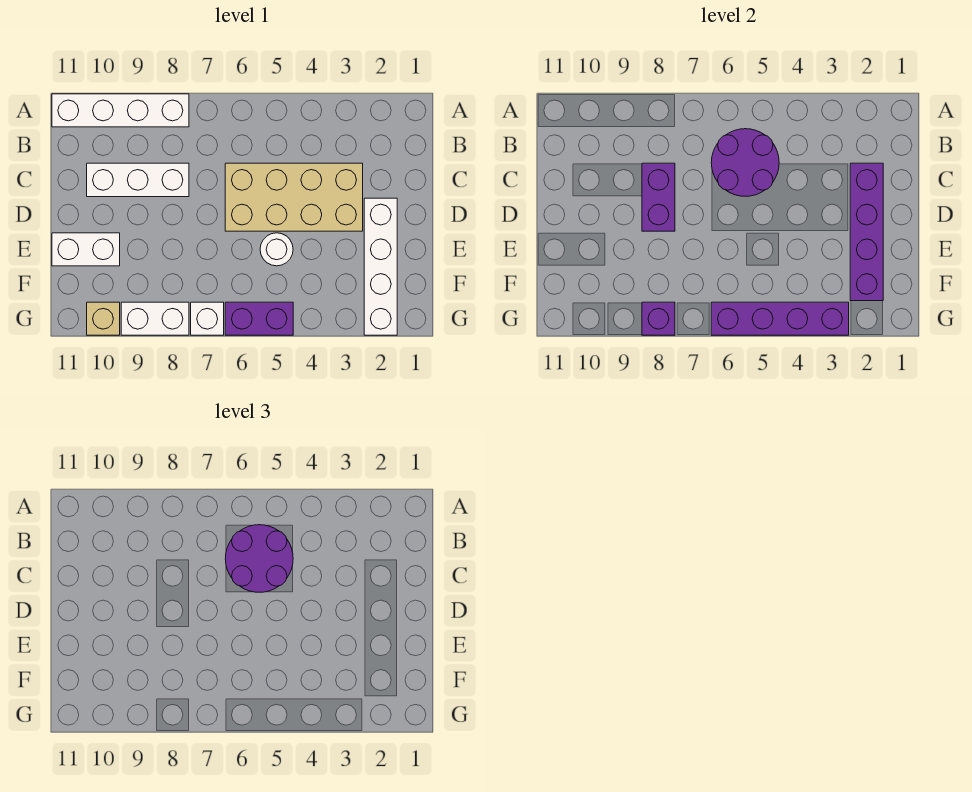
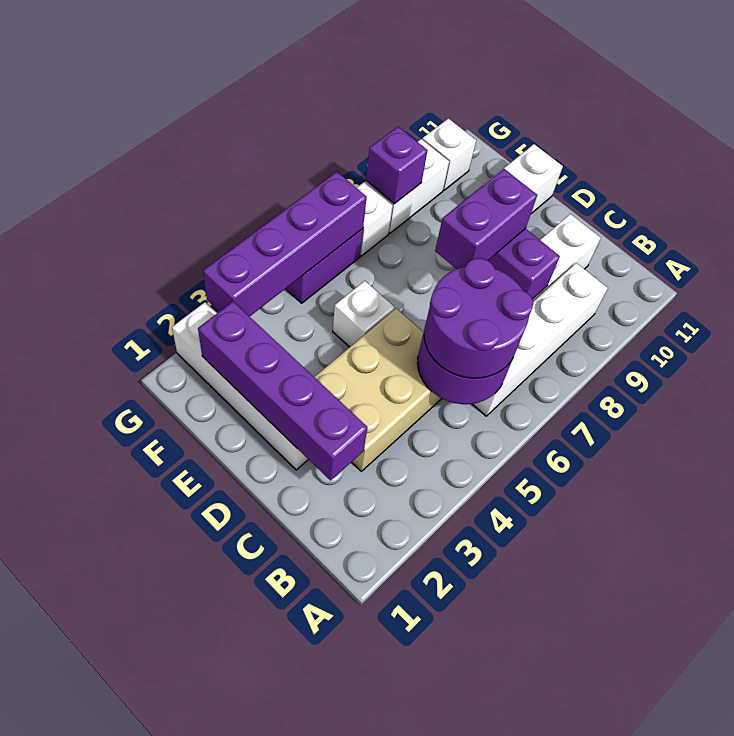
white brick A8:A11 level 1 -> white brick B6:B9 level 1
tan brick C3:D6 level 1 -> tan brick C3:D5 level 1
none -> purple brick D7:D8 level 3
white round brick E5 level 1 -> white brick E5 level 1
tan brick G10 level 1 -> white brick G10 level 1

